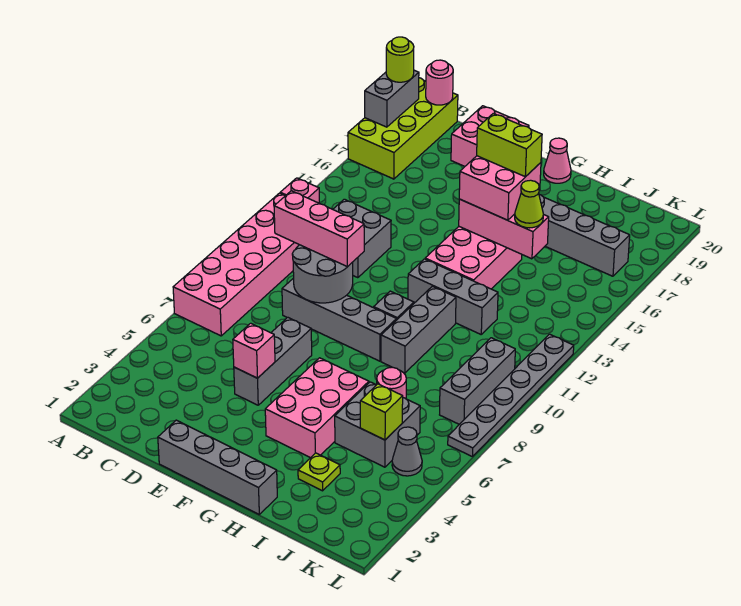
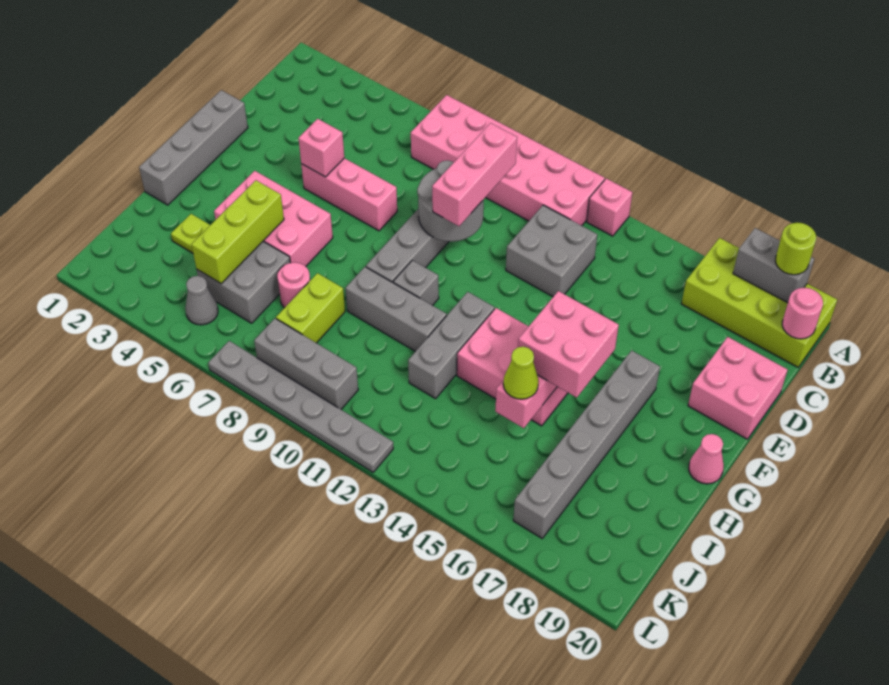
grey brick E5:E7 level 1 -> pink brick E5:E7 level 1
lime brick G16:H16 level 4 -> lime brick I8:J8 level 1
lime brick J5 level 2 -> lime brick H5:J5 level 2

